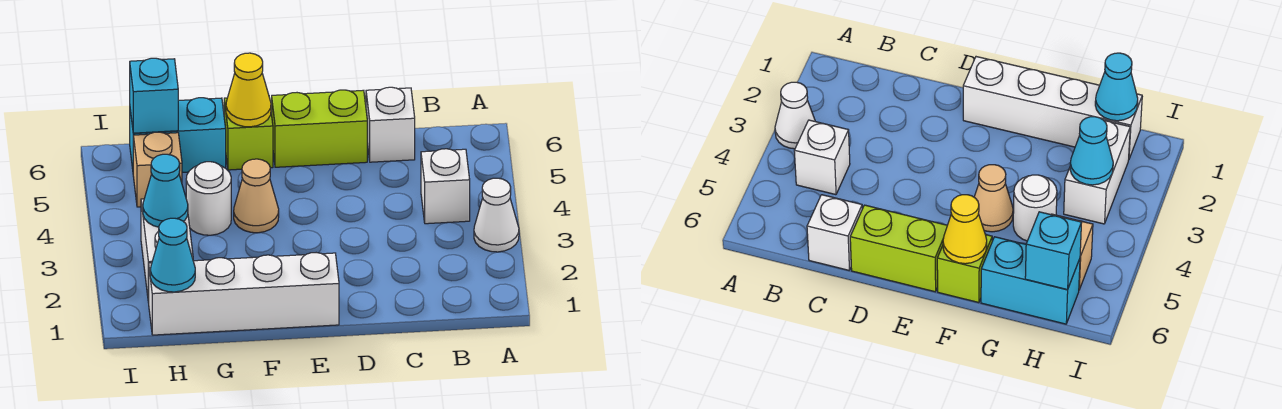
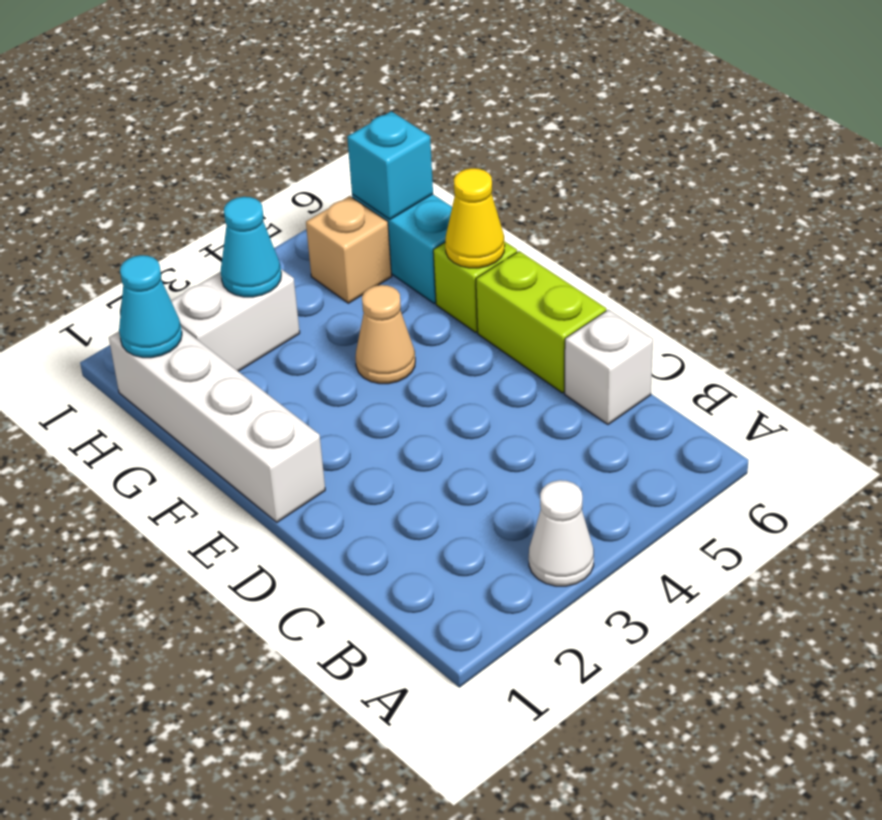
white brick B4 level 1 -> none
white round brick G4 level 1 -> none

